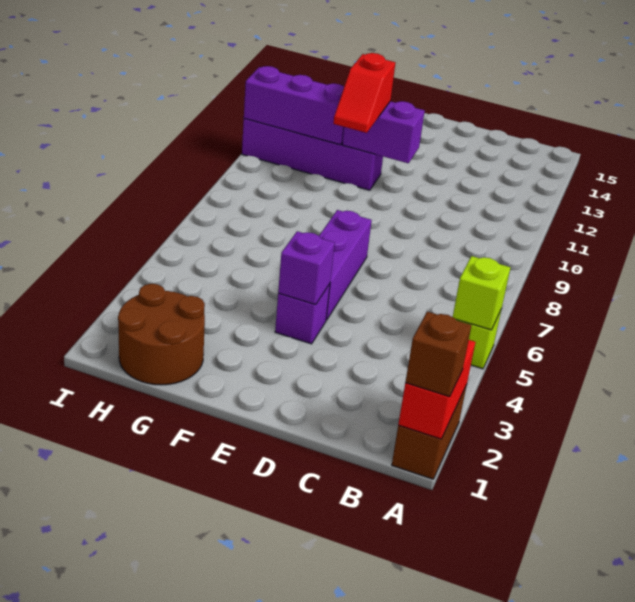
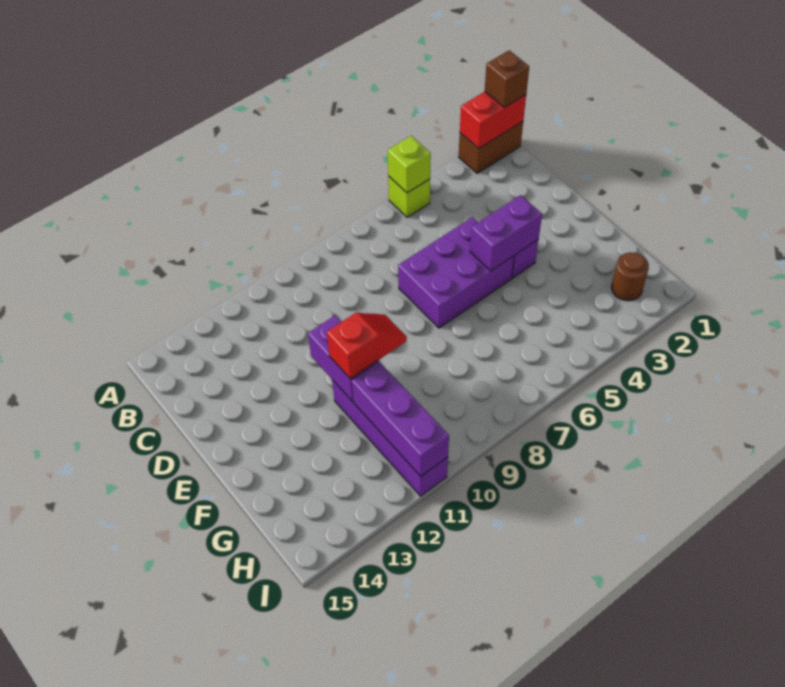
purple brick E4 level 2 -> purple brick E4:E5 level 2
purple brick E5:E7 level 1 -> purple brick D5:E7 level 1
brown round brick G1:H2 level 1 -> brown round brick H2 level 1

